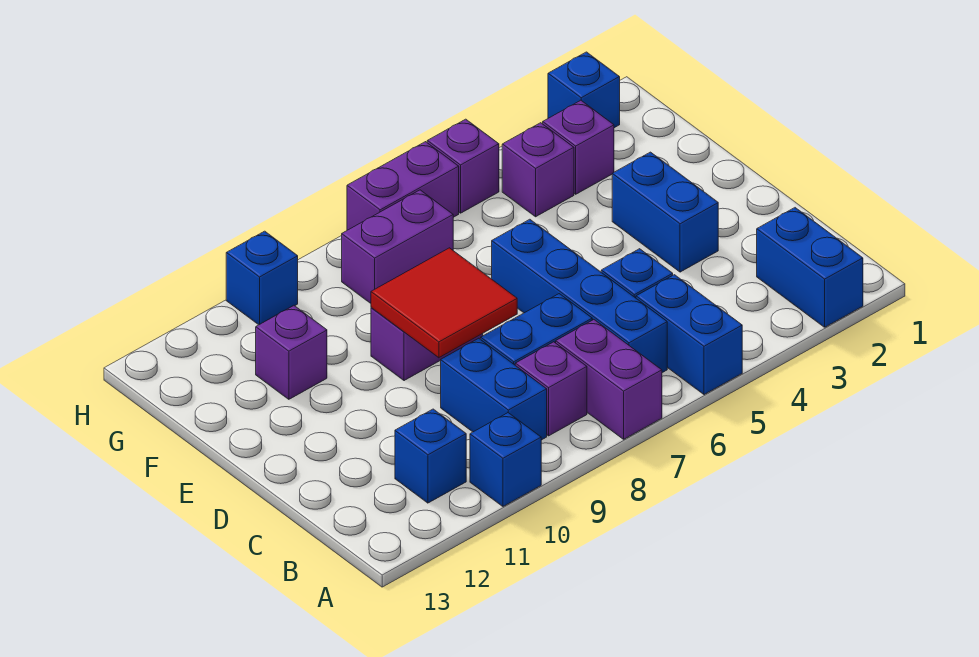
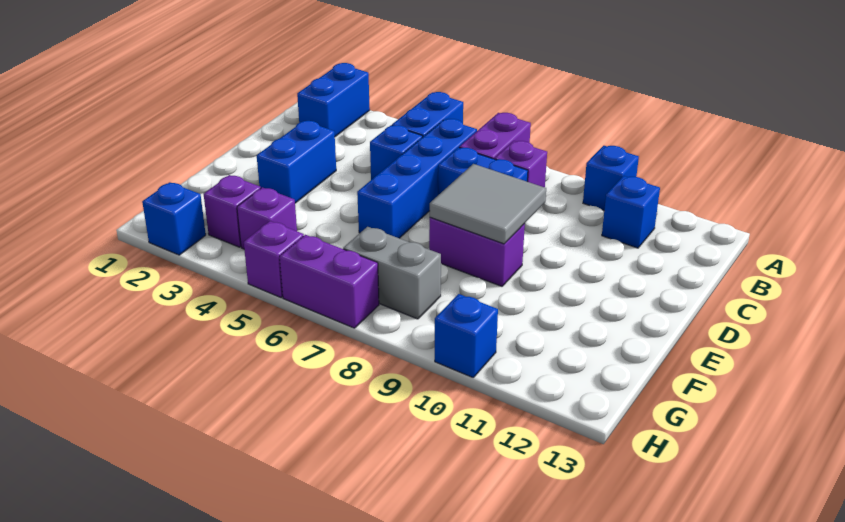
blue brick B9:C9 level 1 -> none
red tile D8:E9 level 2 -> grey tile D8:E9 level 2
purple brick F11 level 1 -> none
purple brick G7:G8 level 1 -> grey brick G7:G8 level 1

